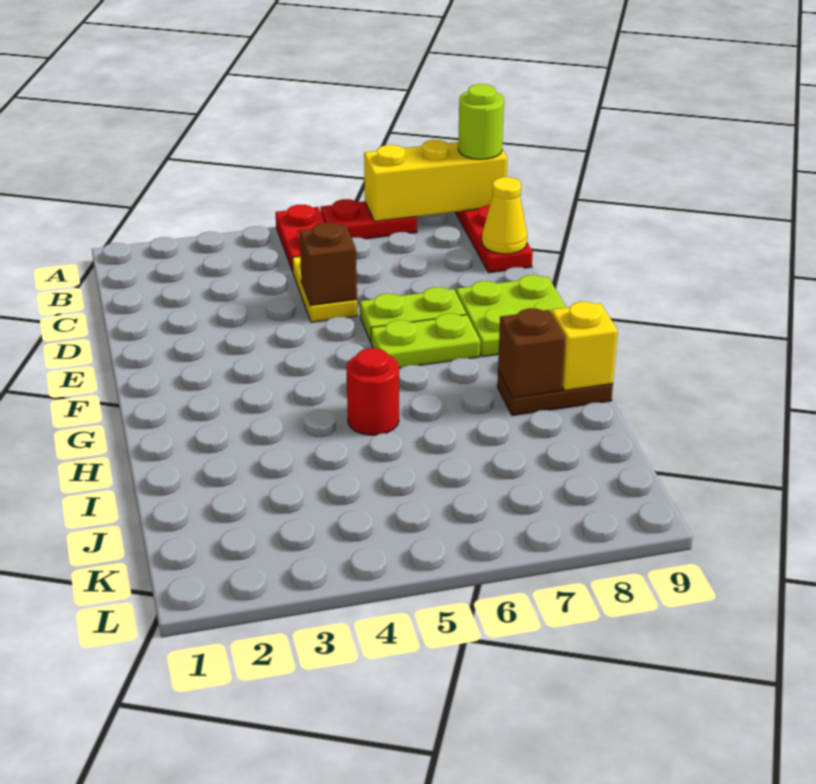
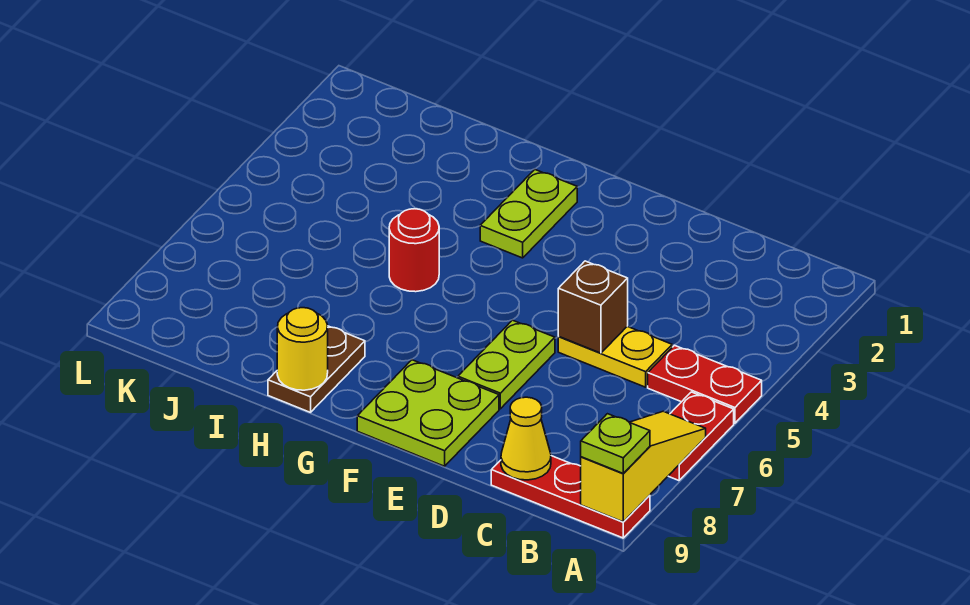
yellow brick A7:A9 level 2 -> yellow slope A7:A9 level 2 top 9
lime round brick A9 level 3 -> lime plate A9 level 3
lime plate F6:F7 level 1 -> lime plate G2:G3 level 1
brown brick H8 level 2 -> none
yellow brick H9 level 2 -> yellow round brick H9 level 2

